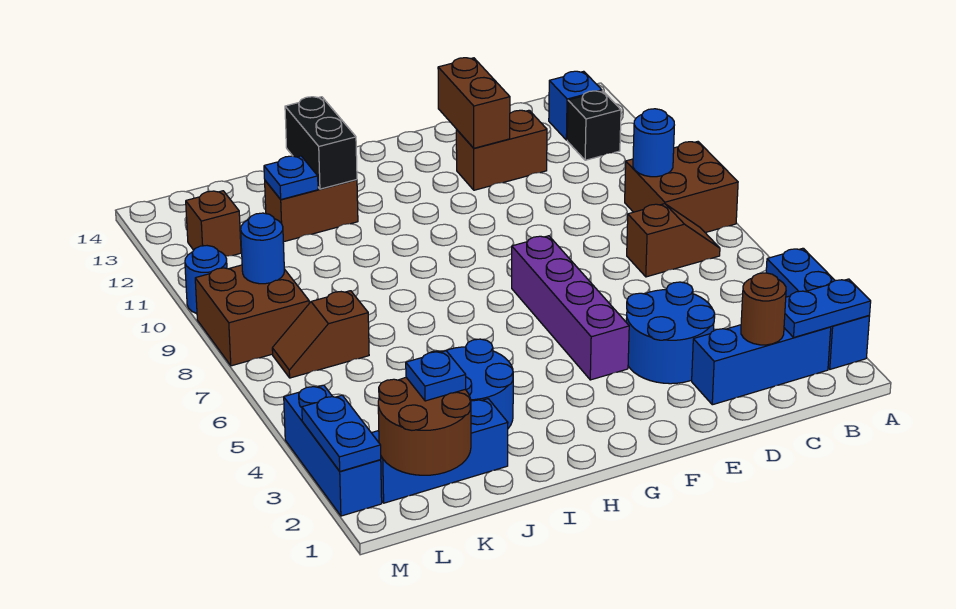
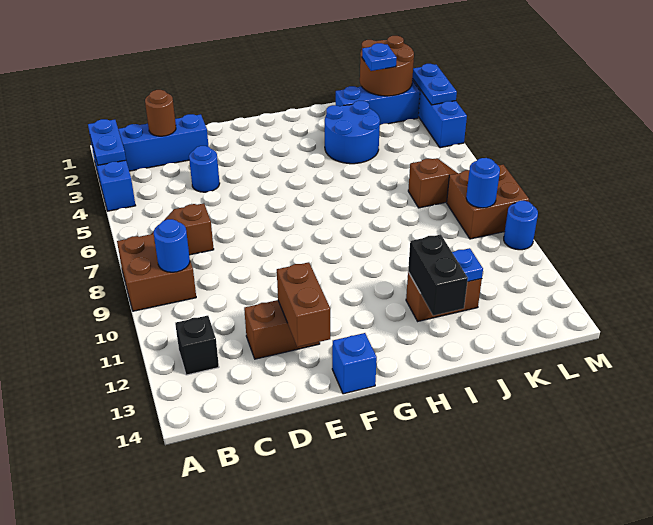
blue plate A2:B2 level 2 -> blue plate A2:A3 level 2
blue brick B13 level 1 -> blue brick F14 level 1
blue round brick D3:E4 level 1 -> blue round brick D4 level 1
purple brick F4:F7 level 1 -> none
brown brick L12 level 1 -> none

